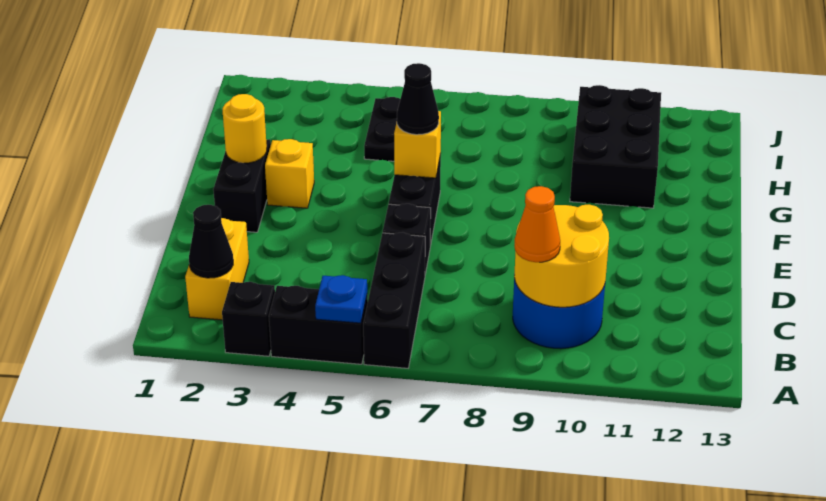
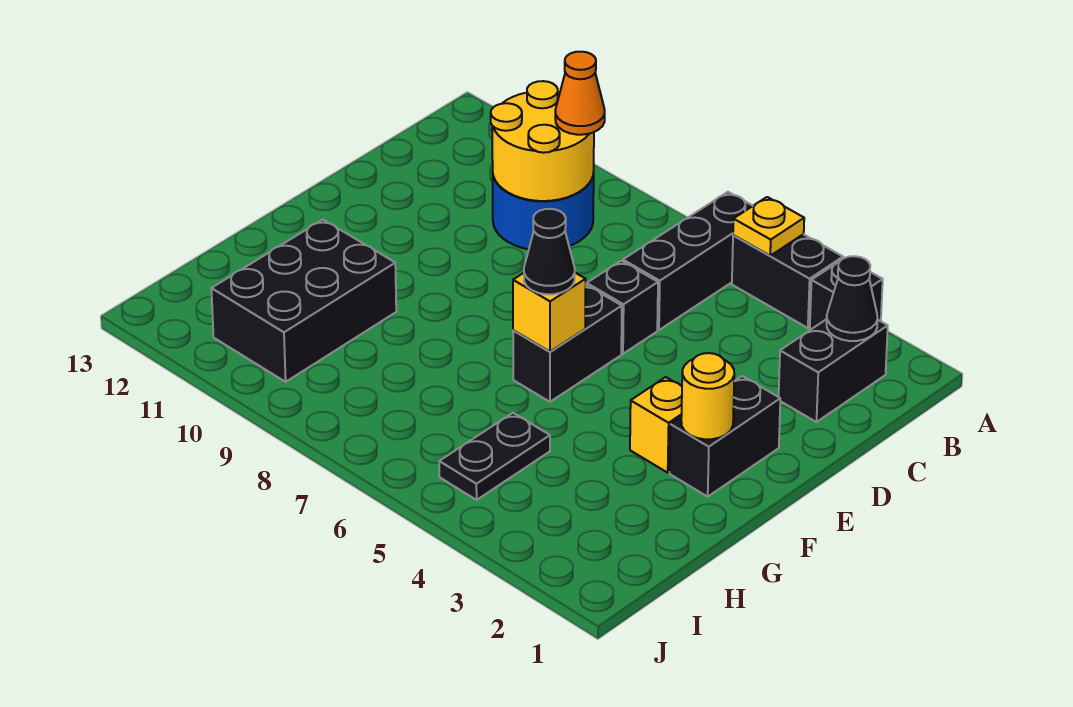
blue plate A5 level 2 -> yellow plate A5 level 2
yellow brick B2:C2 level 1 -> black brick B2:C2 level 1

